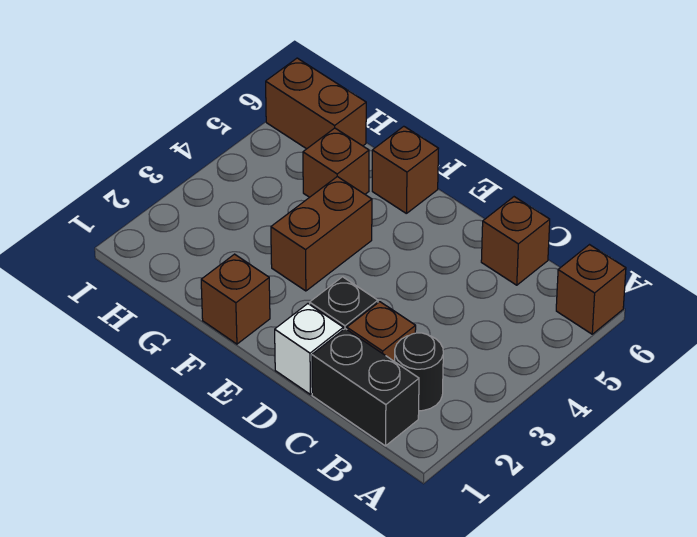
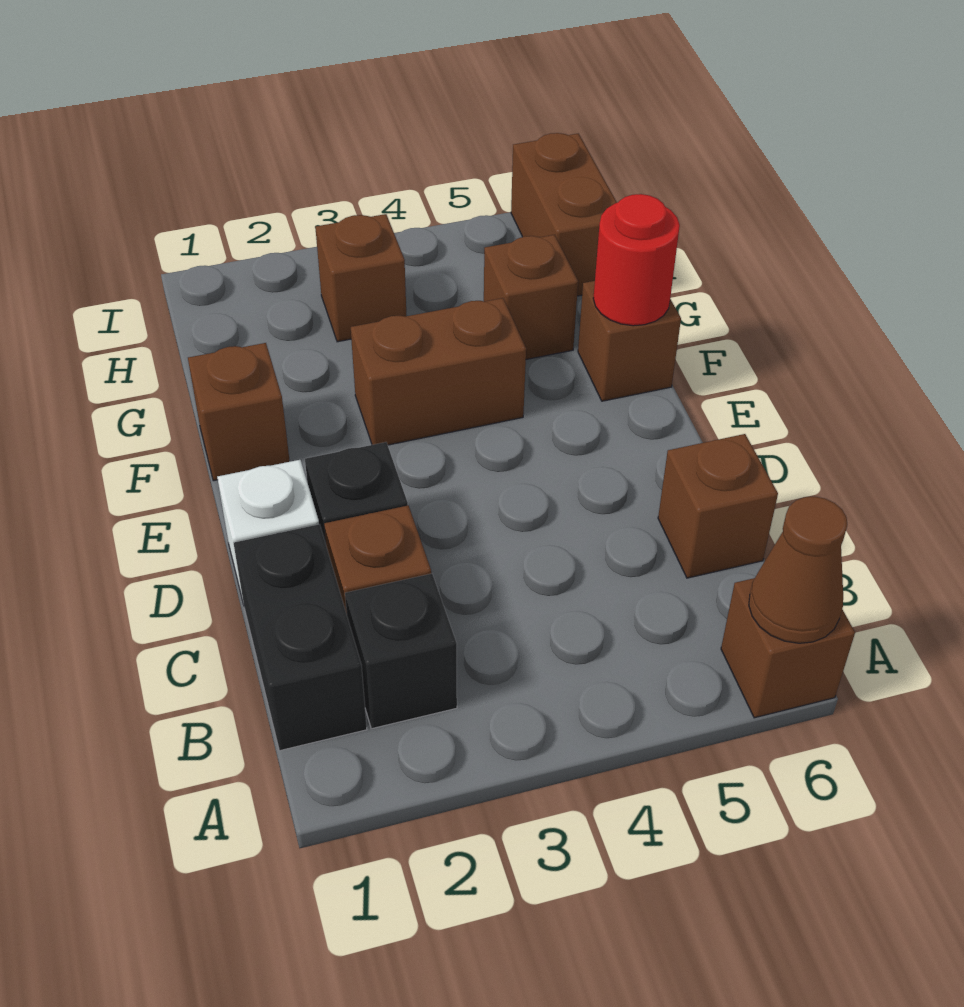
none -> brown cone A6 level 2
black round brick B2 level 1 -> black brick B2 level 1
none -> red round brick F6 level 2
none -> brown brick H3 level 1

